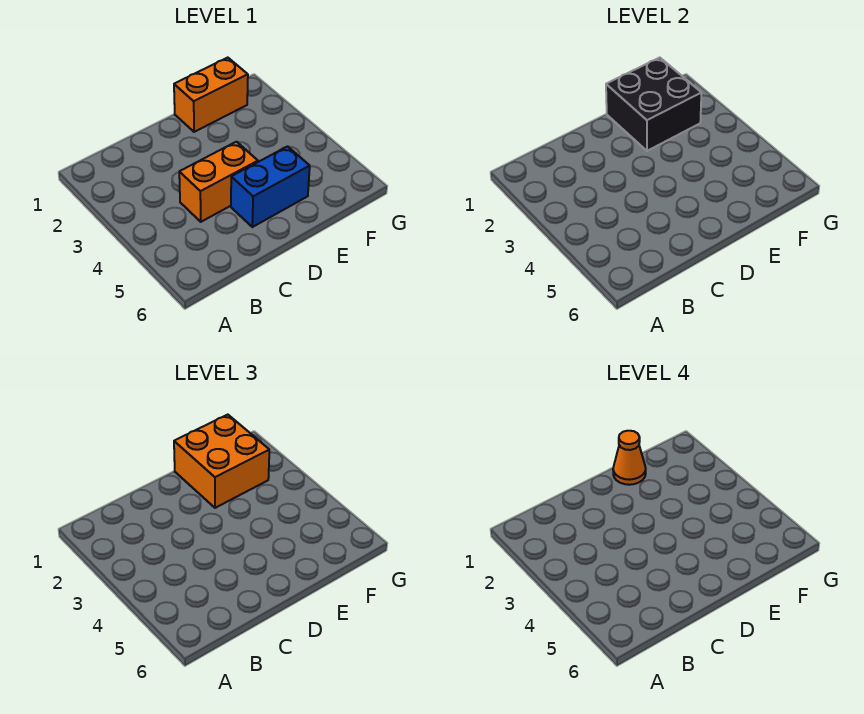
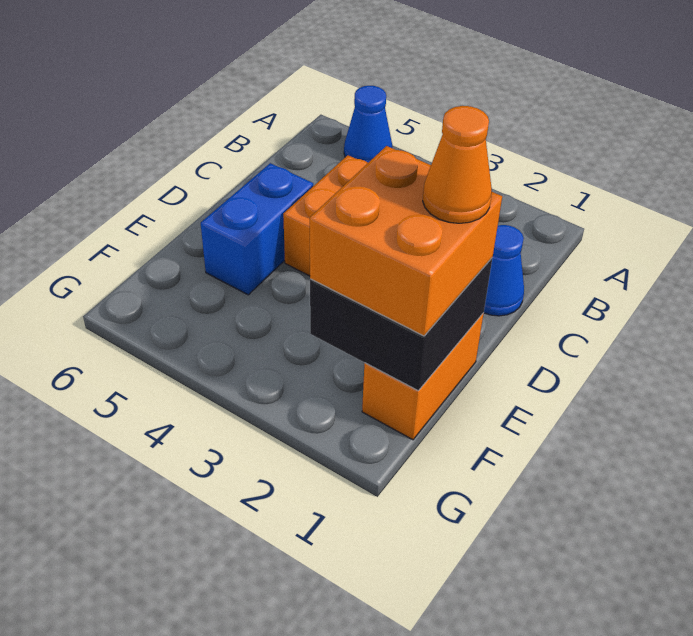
none -> blue cone A5 level 1
none -> blue cone C1 level 1

